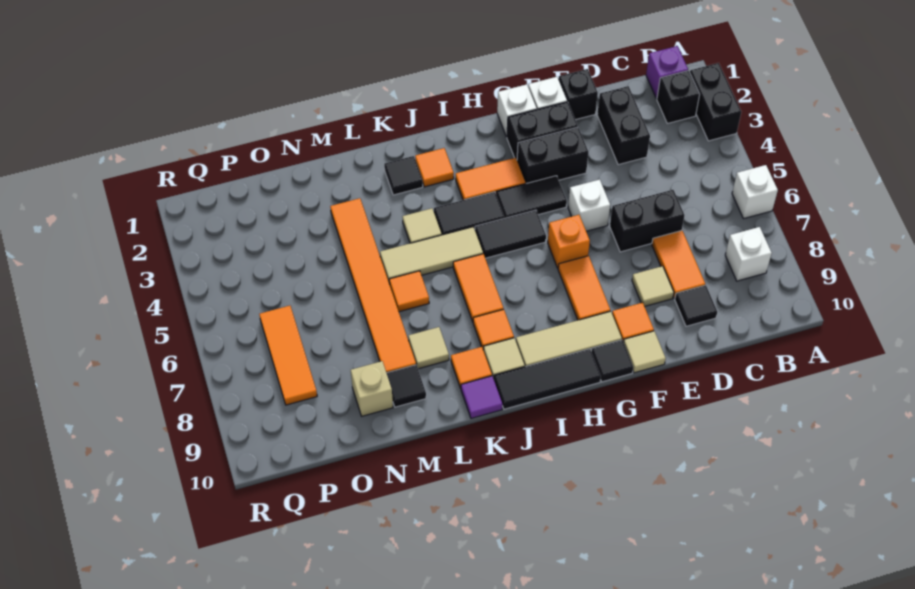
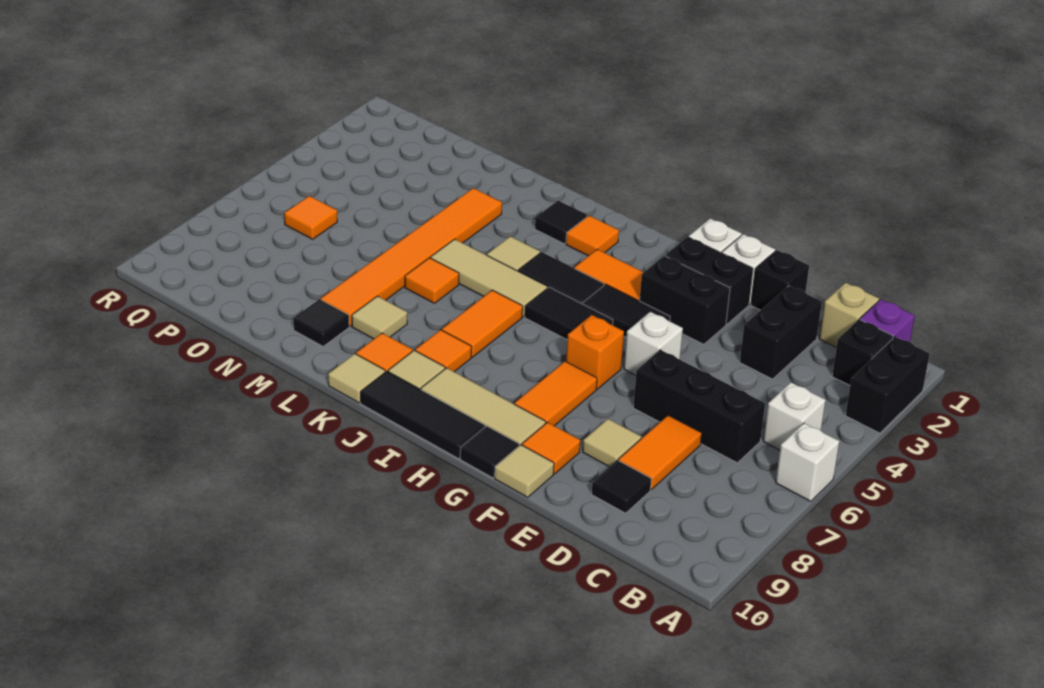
white brick B8 level 1 -> white brick B5 level 1
black brick D6:E6 level 1 -> black brick C6:E6 level 1
purple tile K10 level 1 -> tan tile K10 level 1
tan brick N9 level 1 -> tan brick C1 level 1
orange tile P6:P8 level 1 -> orange tile P6 level 1

